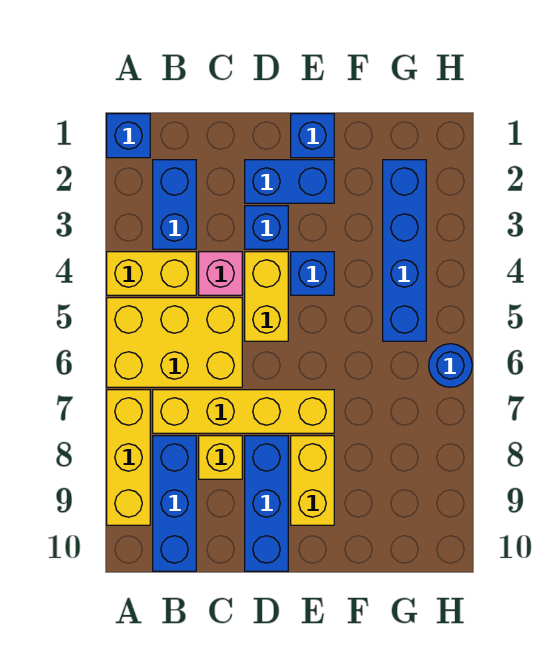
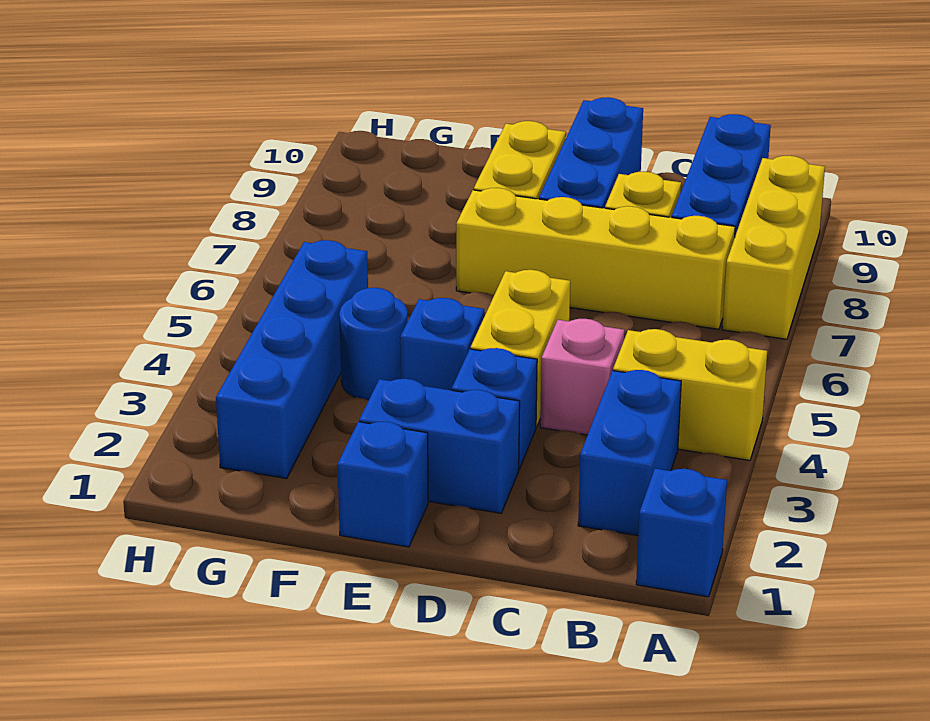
yellow brick A5:C6 level 1 -> none
blue round brick H6 level 1 -> blue round brick F4 level 1

